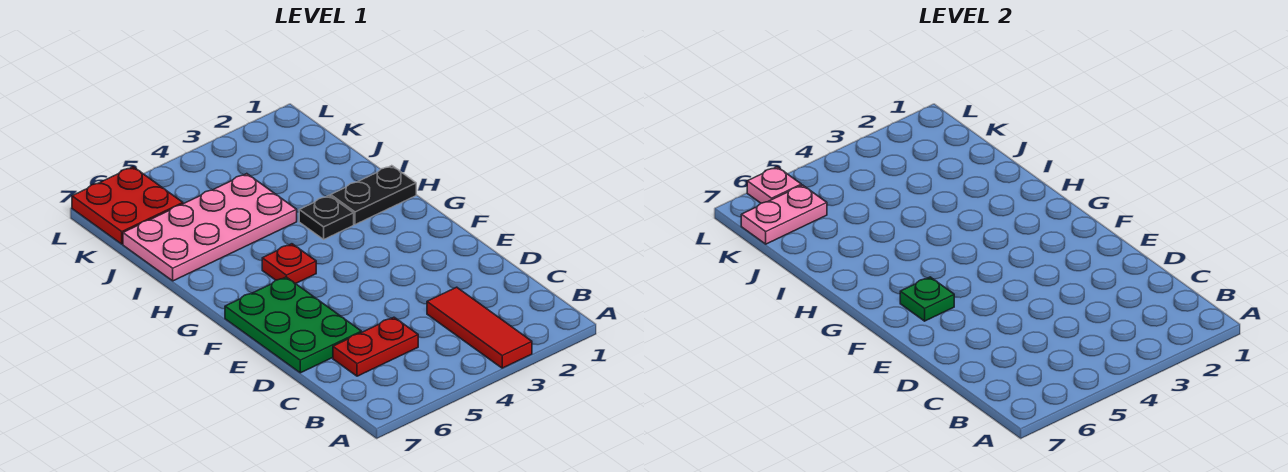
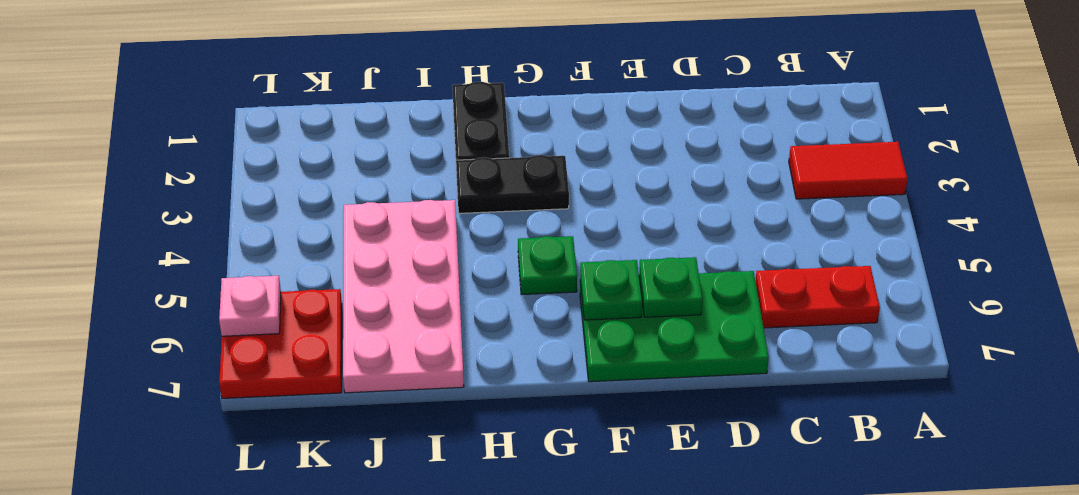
red tile A3:C3 level 1 -> red tile A3:B3 level 1
red plate C5:C6 level 1 -> red plate B6:C6 level 1
none -> green plate E6 level 2
red plate G5 level 1 -> green plate G5 level 1
black plate H3 level 1 -> black plate G3:H3 level 1
pink plate K6:K7 level 2 -> none

